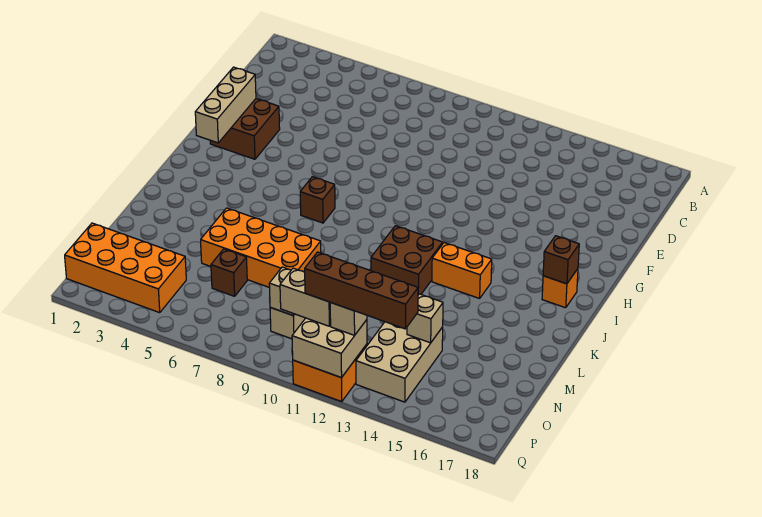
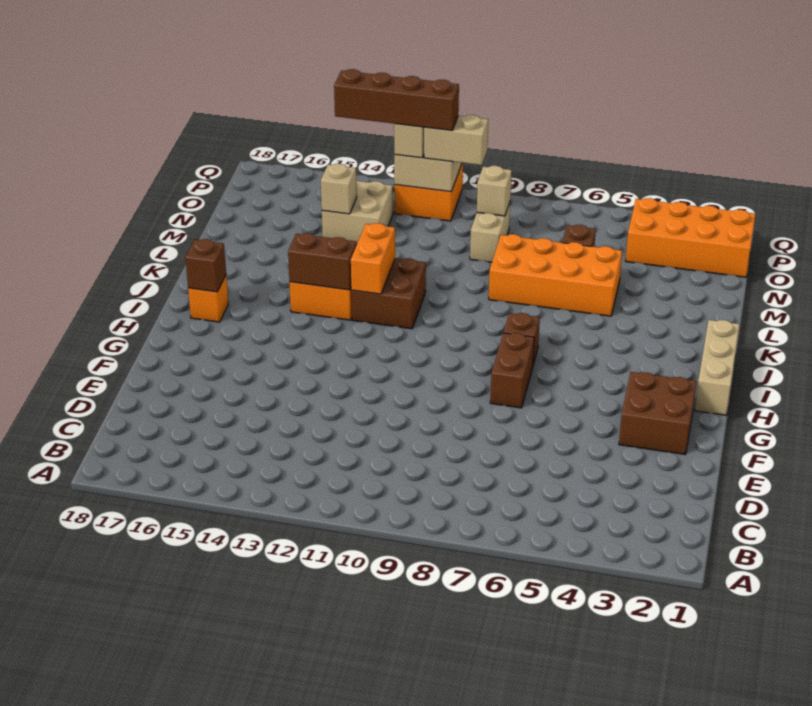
tan brick F2:H2 level 2 -> tan brick H1:J1 level 1
none -> brown brick G7:H7 level 1
none -> orange brick J12:K12 level 2
none -> brown brick J13:J14 level 2
tan brick N13:P14 level 1 -> tan brick N13:O14 level 1

